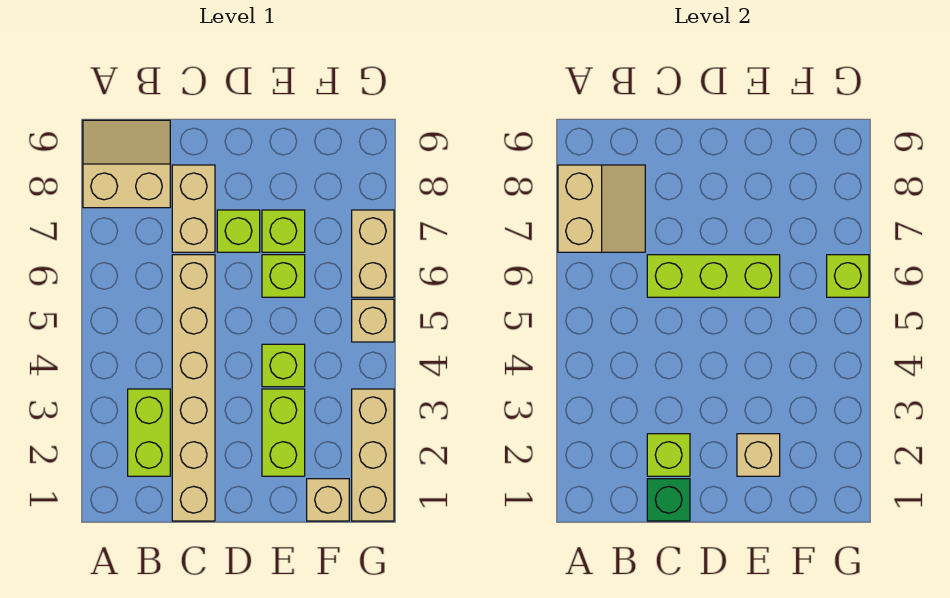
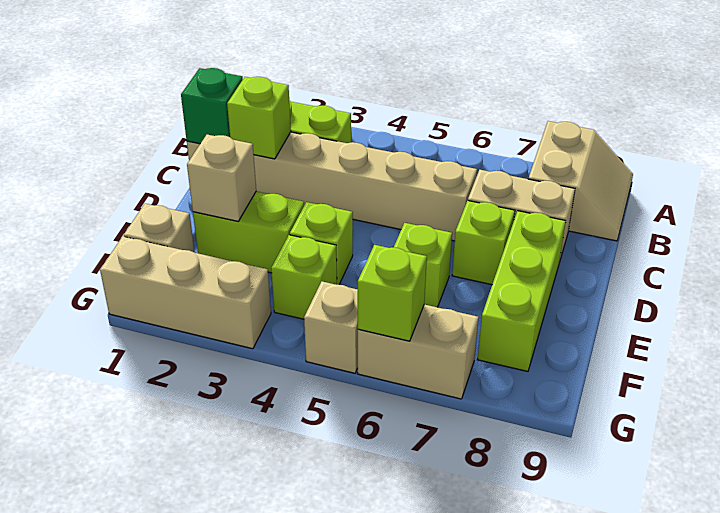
tan slope A7:B8 level 2 top A -> none
lime brick C6:E6 level 2 -> lime brick D8:F8 level 1
lime brick E7 level 1 -> lime brick F4 level 1

